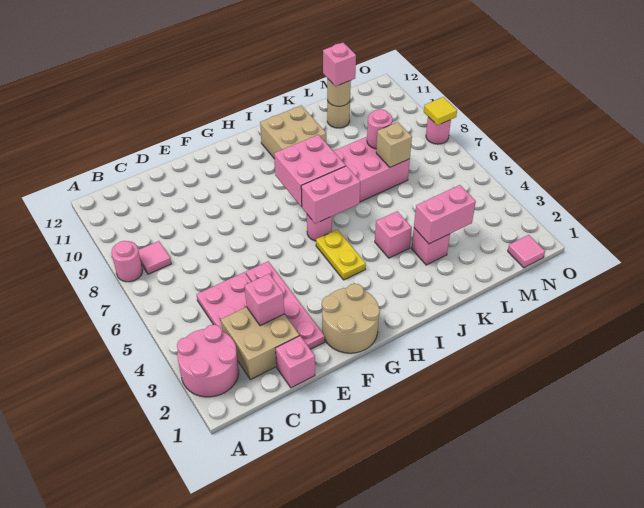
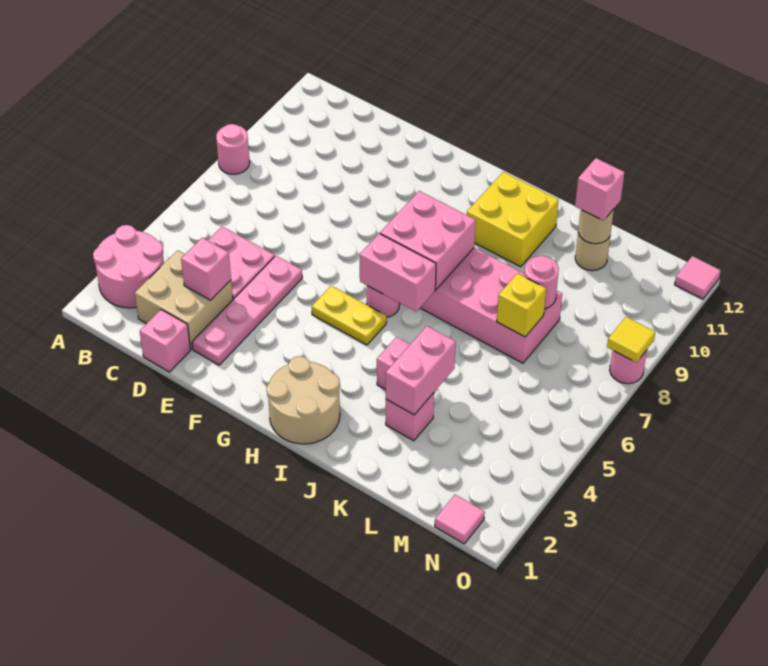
pink tile B8 level 1 -> pink tile O12 level 1
tan round brick F1:G2 level 1 -> tan round brick H1:I2 level 1
yellow plate H4:H5 level 1 -> yellow plate G5:H5 level 1
tan brick I10:J11 level 1 -> yellow brick I10:J11 level 1
pink brick K3:L3 level 2 -> pink brick K3:K4 level 2
tan brick L7 level 2 -> yellow brick L7 level 2

